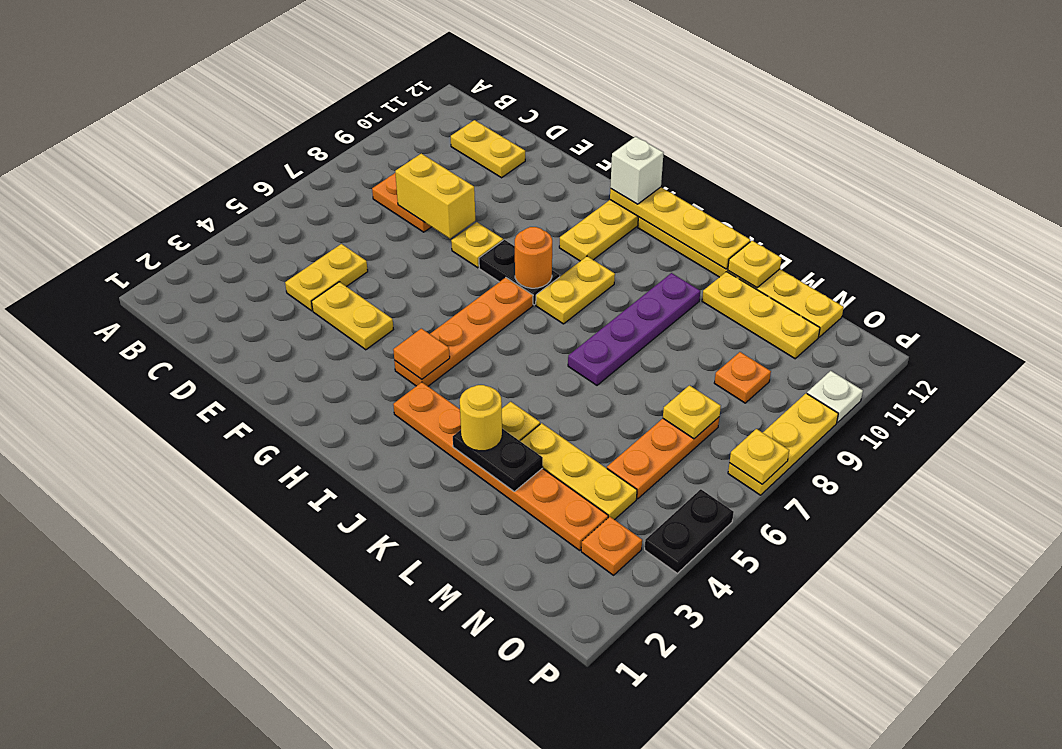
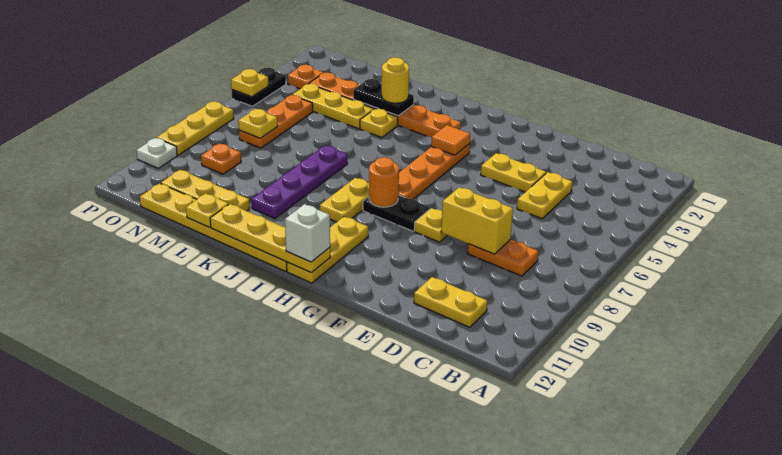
yellow plate P7 level 2 -> yellow plate P5 level 2

